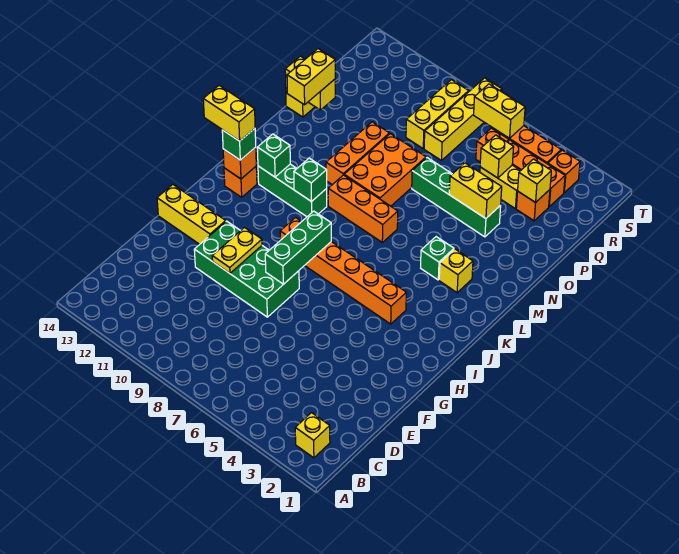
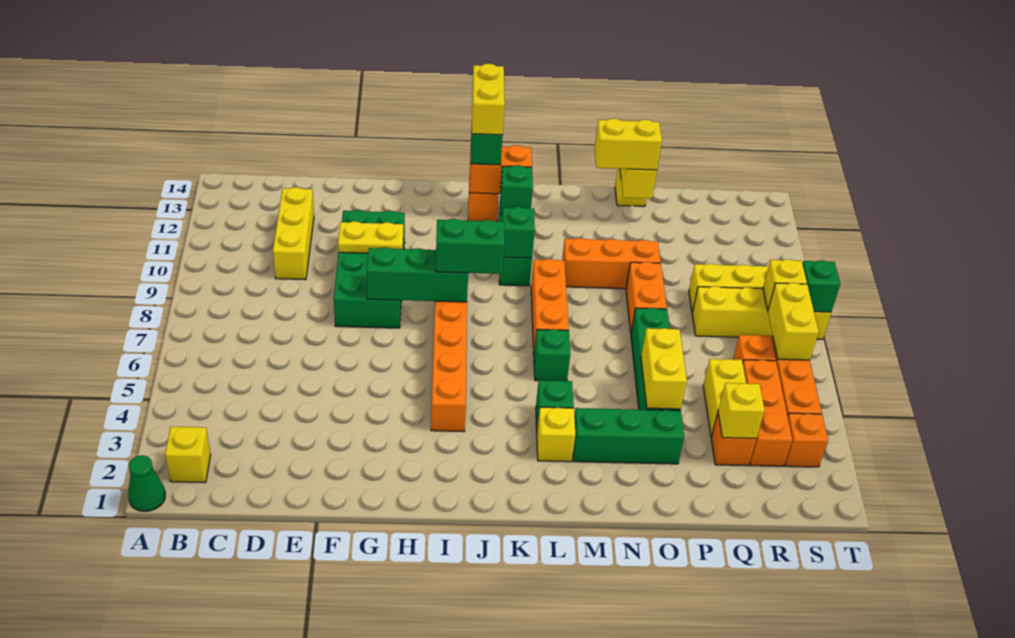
none -> green cone A1 level 1
yellow brick G12:G14 level 1 -> yellow brick D10:D12 level 1
none -> green brick I8:J8 level 3
orange brick J13 level 2 -> orange brick J13:K13 level 2
none -> green brick L6 level 1
none -> green brick M3:O3 level 1
orange brick M8:O9 level 1 -> orange brick O8:O9 level 1
yellow brick Q5 level 2 -> yellow brick S8 level 2
none -> green brick T8 level 2

